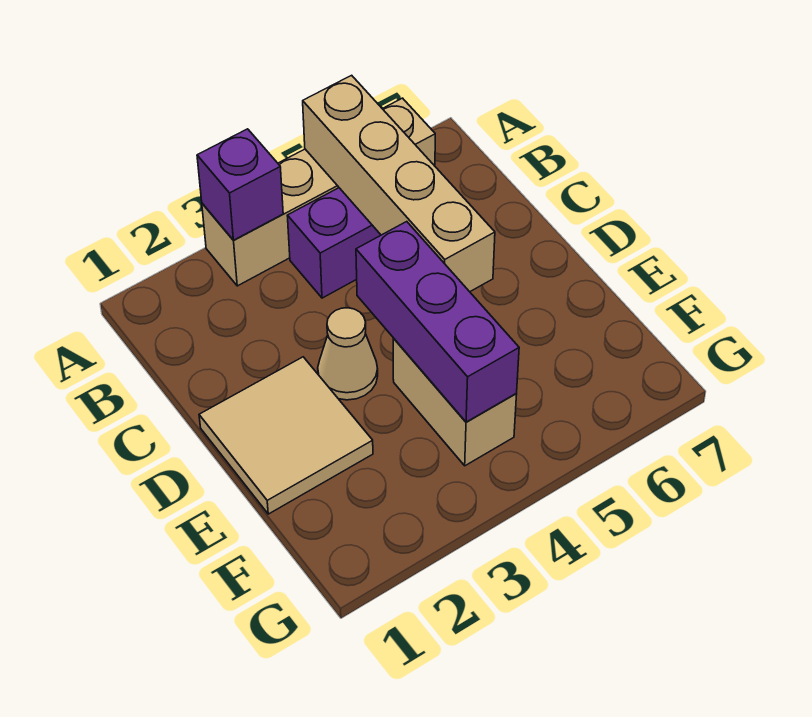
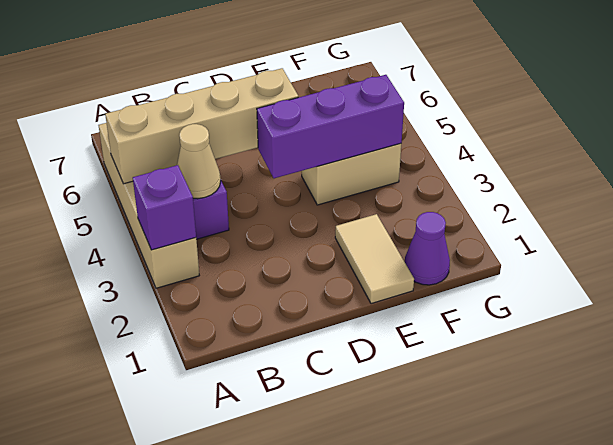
tan tile D1:E2 level 1 -> tan tile E1:E2 level 1
tan cone D3 level 1 -> tan cone B4 level 2
none -> purple cone F1 level 1

